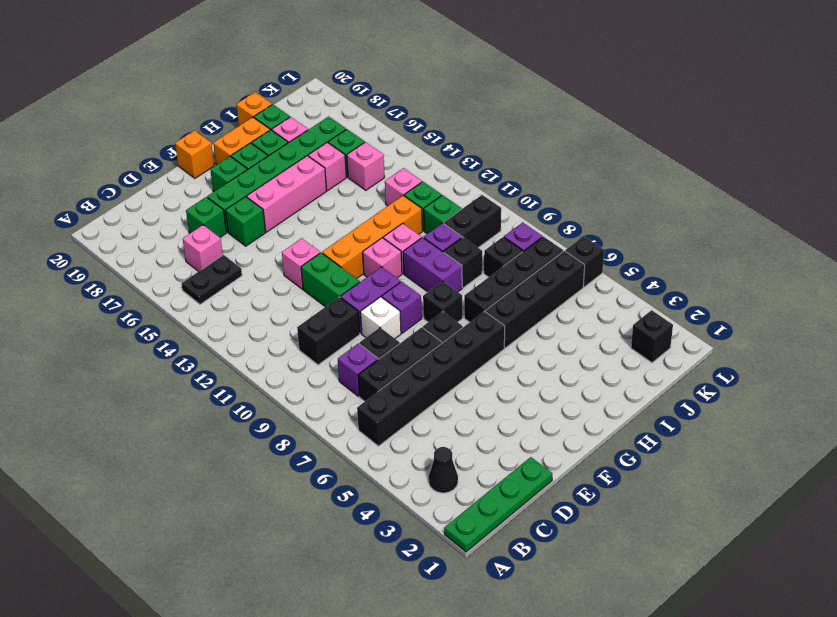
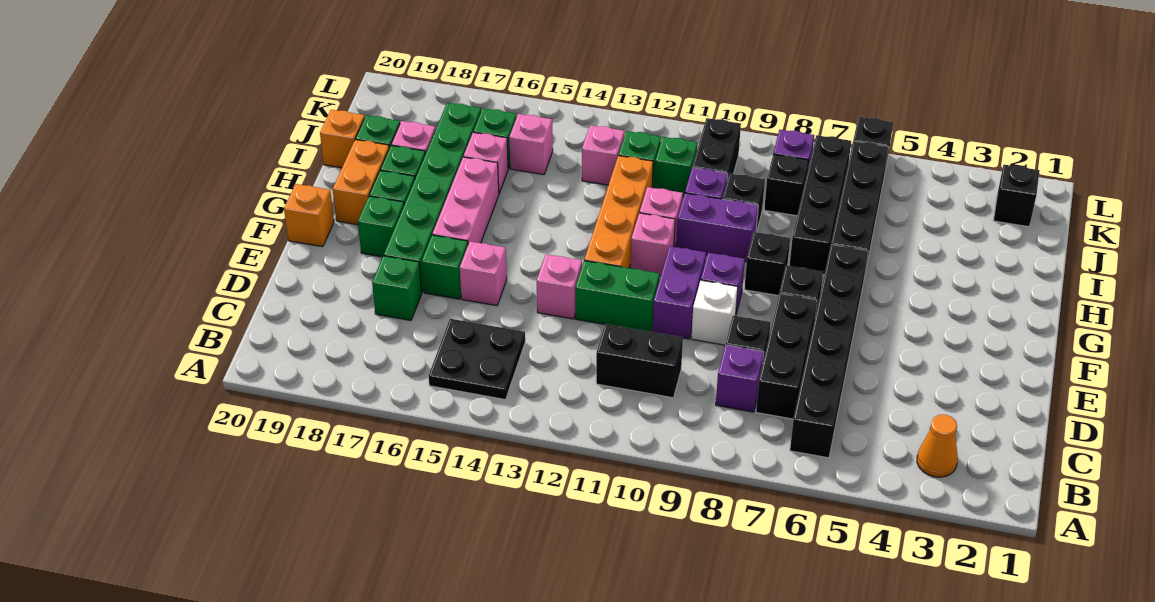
green plate A1:D1 level 1 -> none
black cone B3 level 1 -> orange cone B3 level 1
black plate B15:C15 level 1 -> black plate B14:C15 level 1
black brick C10:D10 level 1 -> black brick C10:C11 level 1
pink brick C16 level 1 -> pink brick E15 level 1

